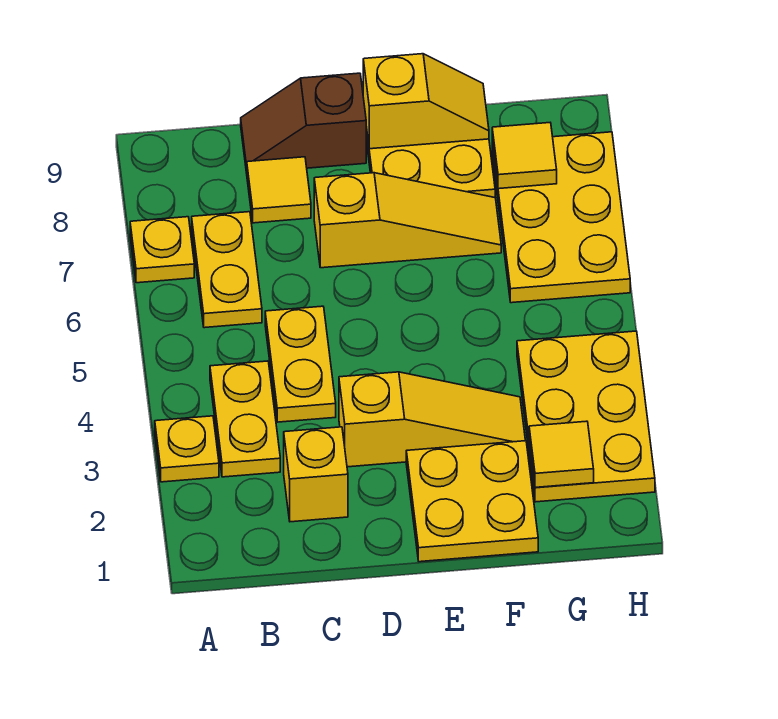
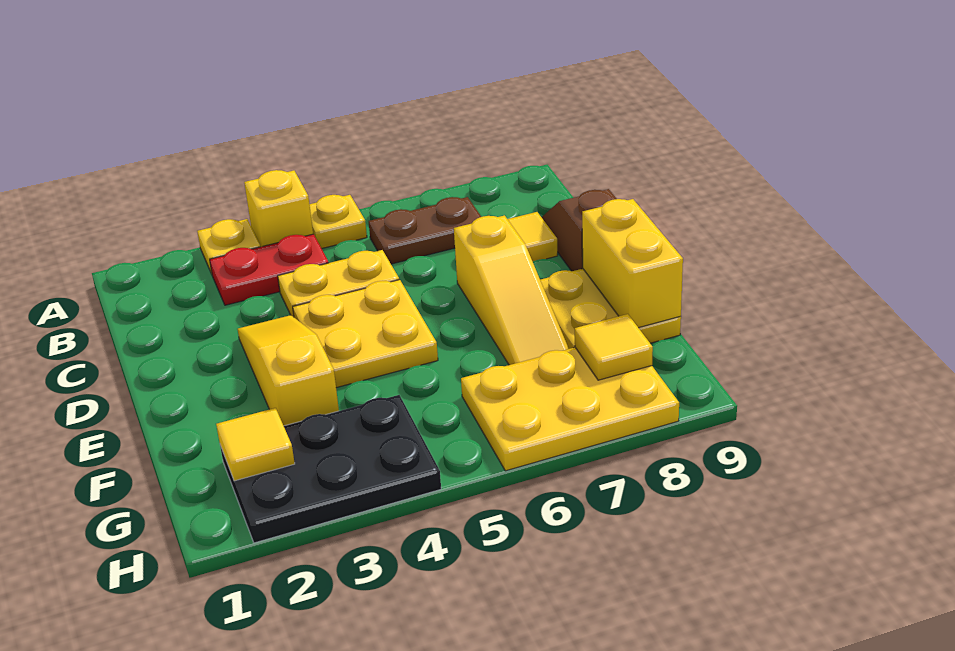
yellow plate A7 level 1 -> yellow plate A5 level 1
yellow plate B3:B4 level 1 -> red plate B3:B4 level 1
yellow plate B6:B7 level 1 -> brown plate B6:B7 level 1
yellow brick C2 level 1 -> yellow brick A4 level 1
yellow slope D3:F3 level 1 top D -> yellow slope D3:F3 level 1 top F
yellow plate E1:F2 level 1 -> yellow plate D4:E5 level 1
yellow slope E9:F9 level 2 top E -> yellow brick E9:F9 level 2
yellow plate G2:H4 level 1 -> black plate G2:H4 level 1

